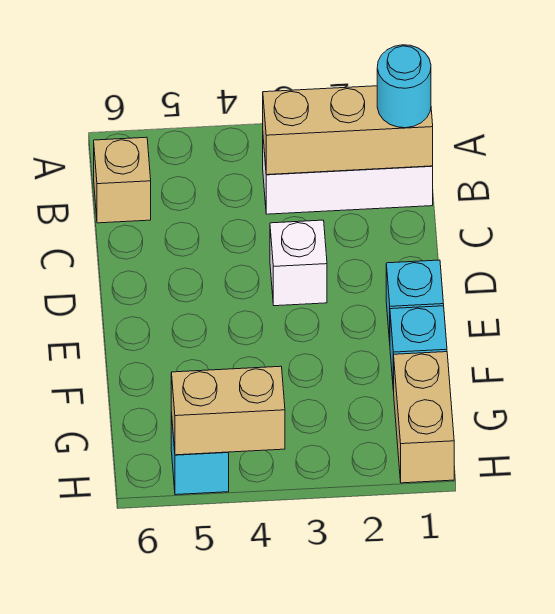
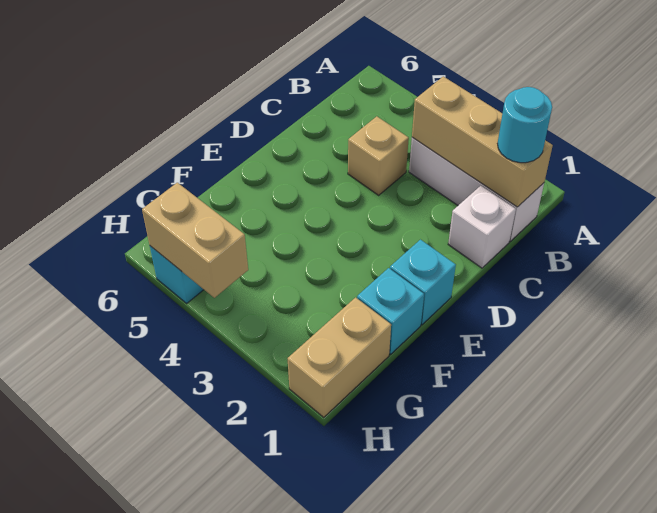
tan brick B6 level 1 -> tan brick C4 level 1
white brick D3 level 1 -> white brick C1 level 1

